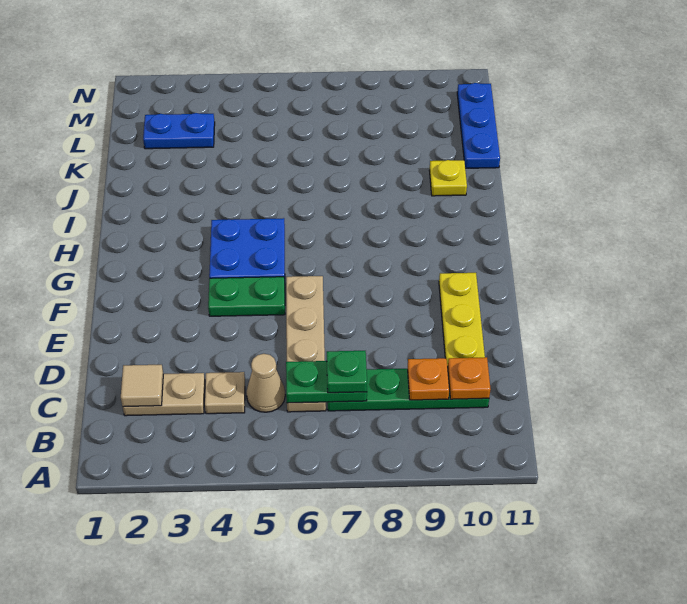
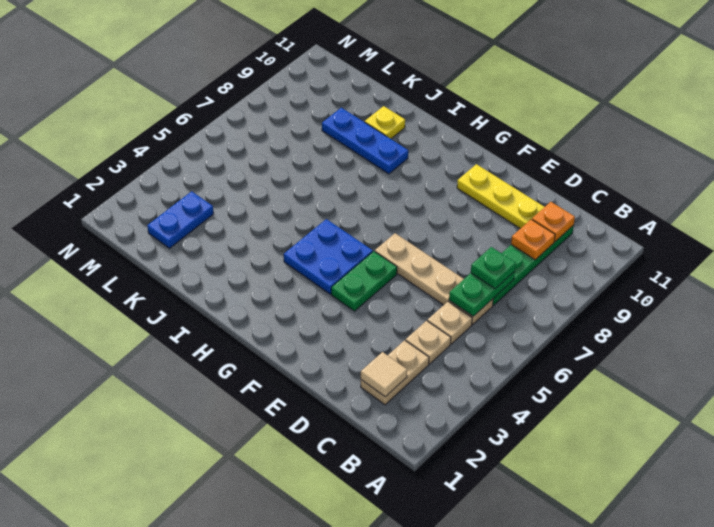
tan cone C5 level 1 -> tan plate C5 level 1
blue plate K11:M11 level 1 -> blue plate I9:K9 level 1

